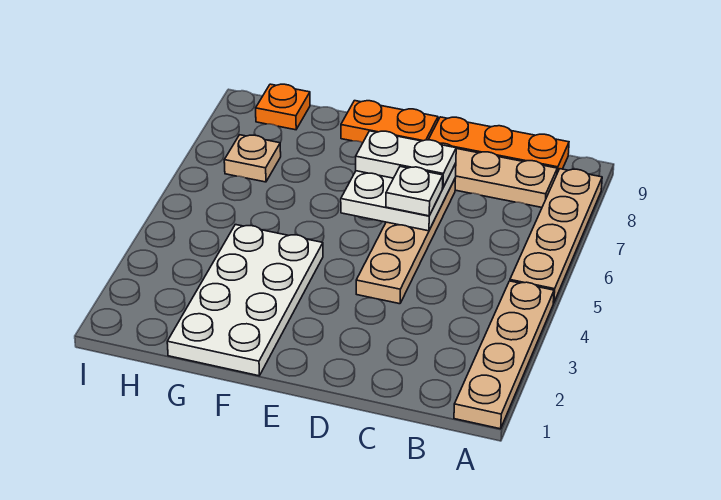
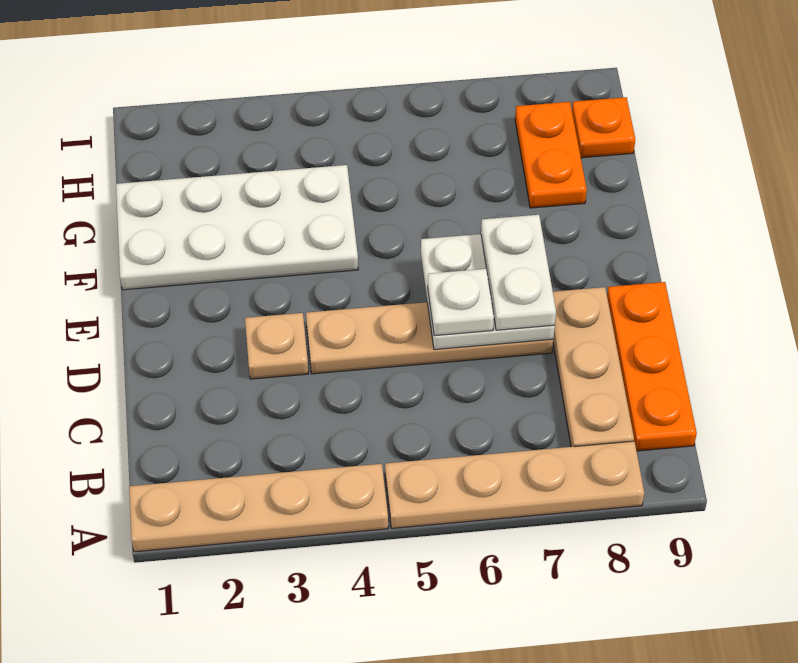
orange plate E9:F9 level 1 -> orange plate G8:H8 level 1
tan plate H7 level 1 -> tan plate D3 level 1

